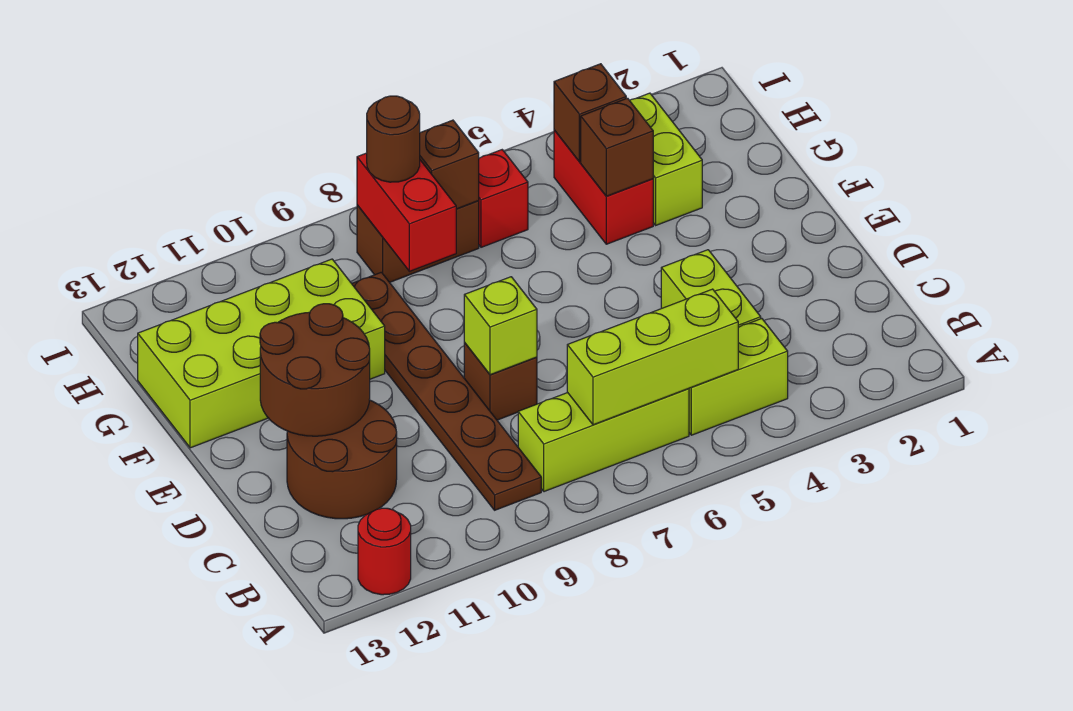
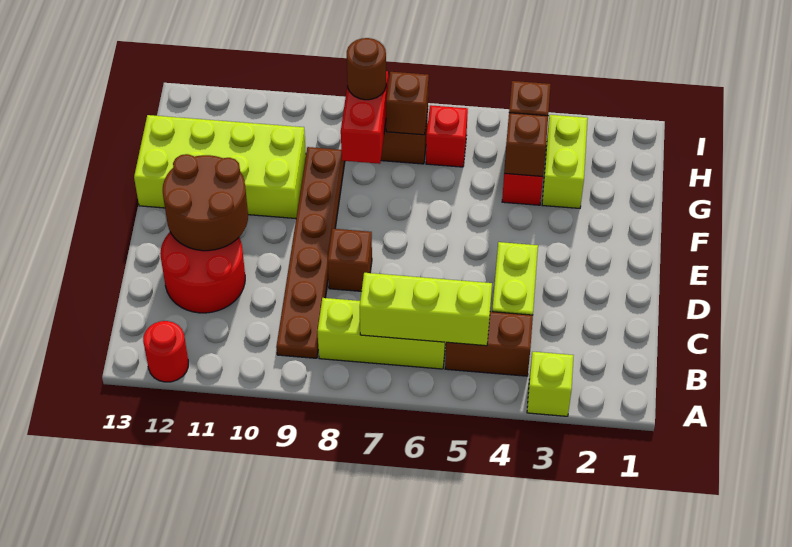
lime brick B4:B5 level 1 -> brown brick B4:B5 level 1
brown round brick C11:D12 level 1 -> red round brick C11:D12 level 1
lime brick D8 level 2 -> lime brick A3 level 1

